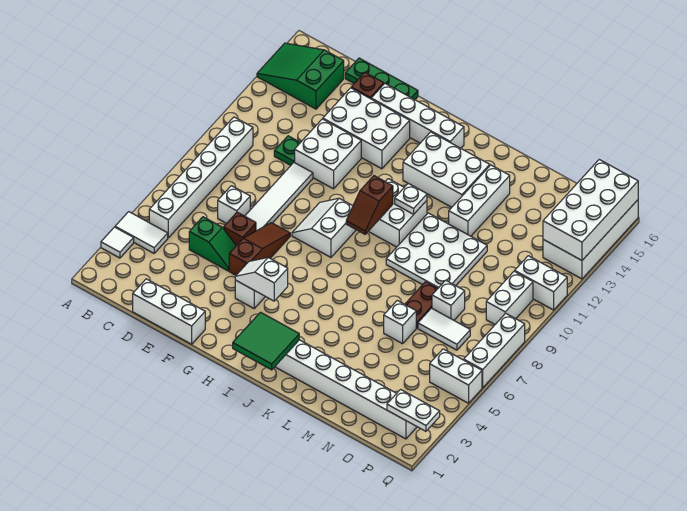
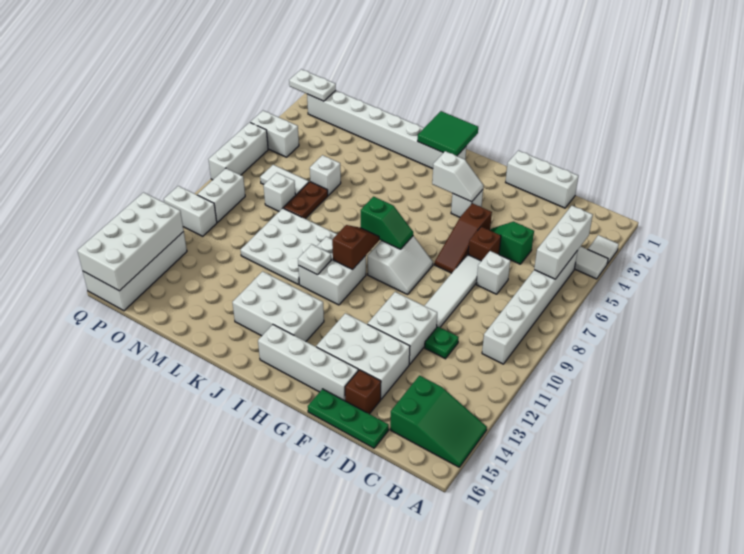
none -> green slope H8:I8 level 2 top I
white brick L12:L14 level 1 -> white brick B4:B6 level 2

